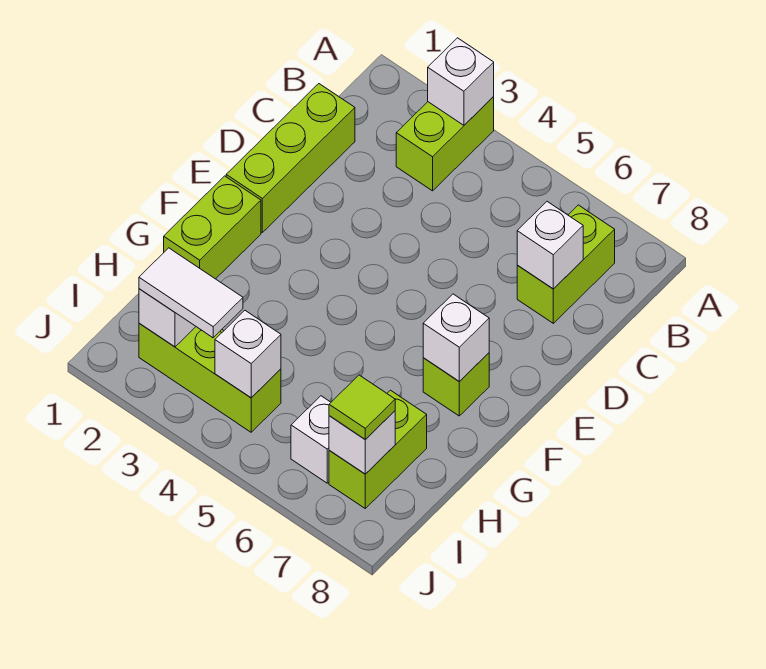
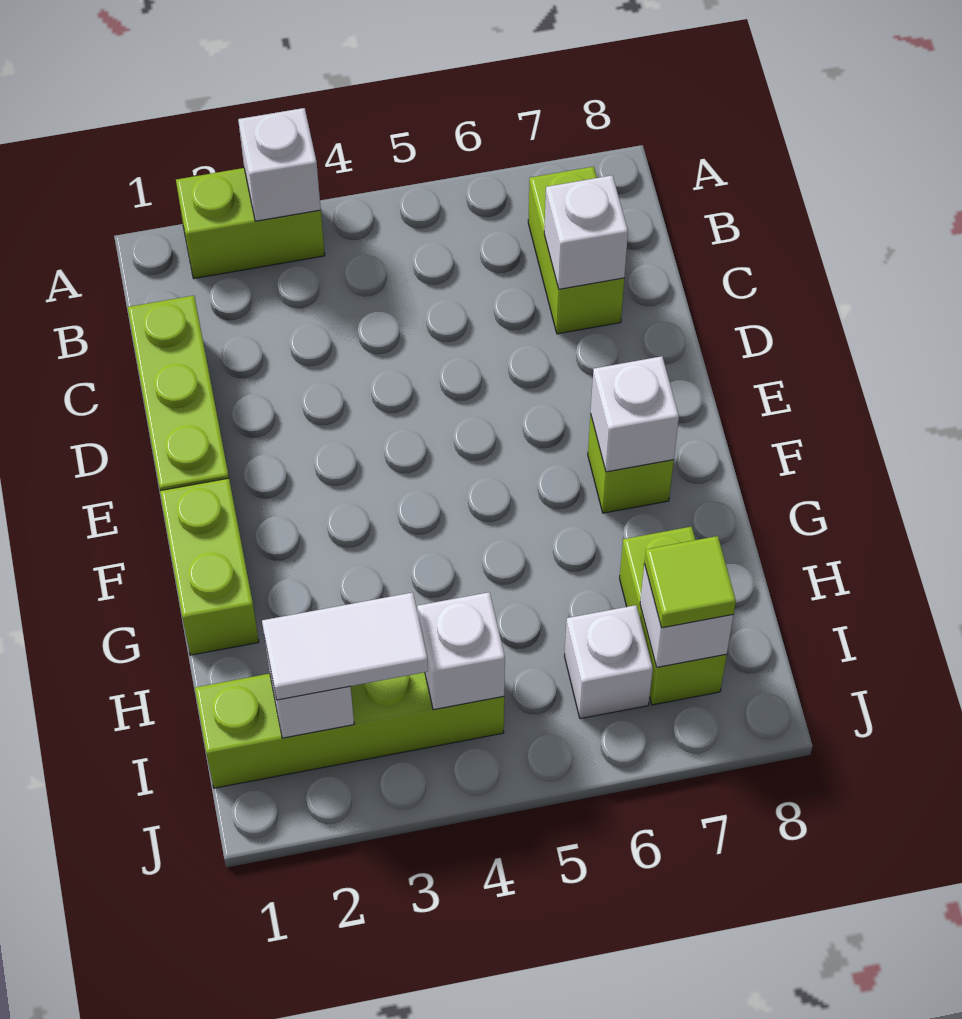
lime brick A3:B3 level 1 -> lime brick A2:A3 level 1
lime brick I2:I4 level 1 -> lime brick I1:I4 level 1

